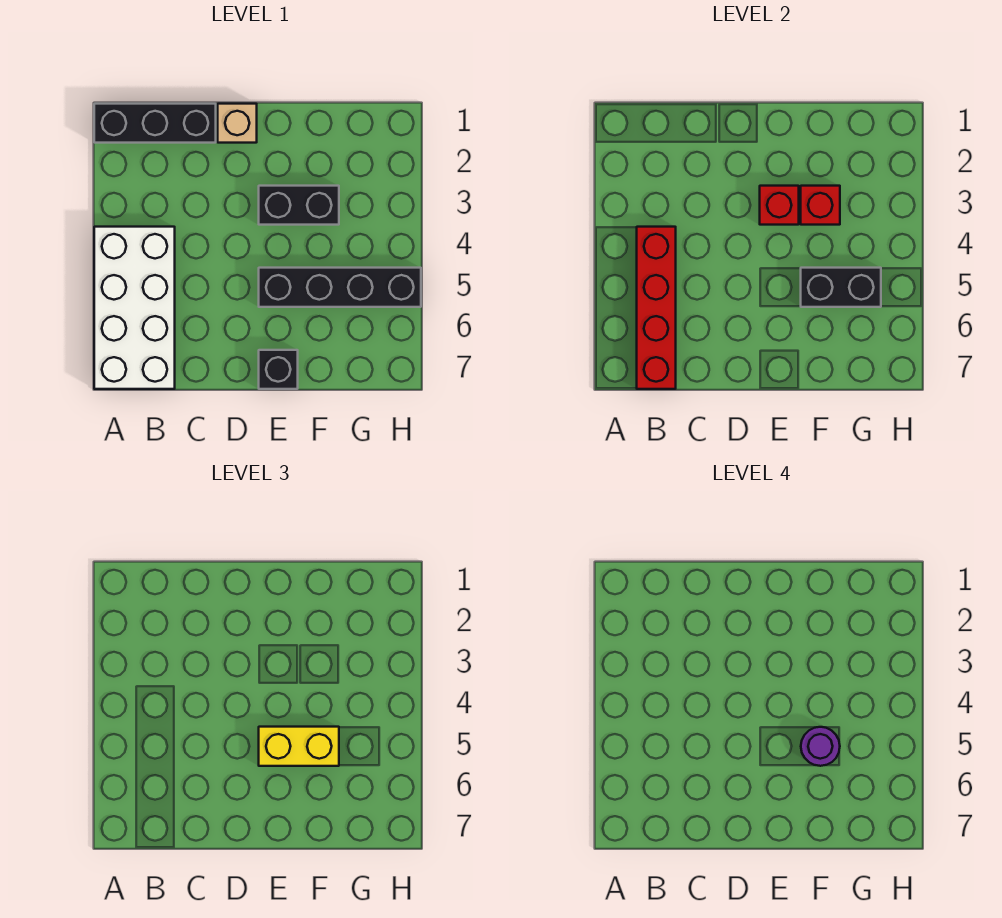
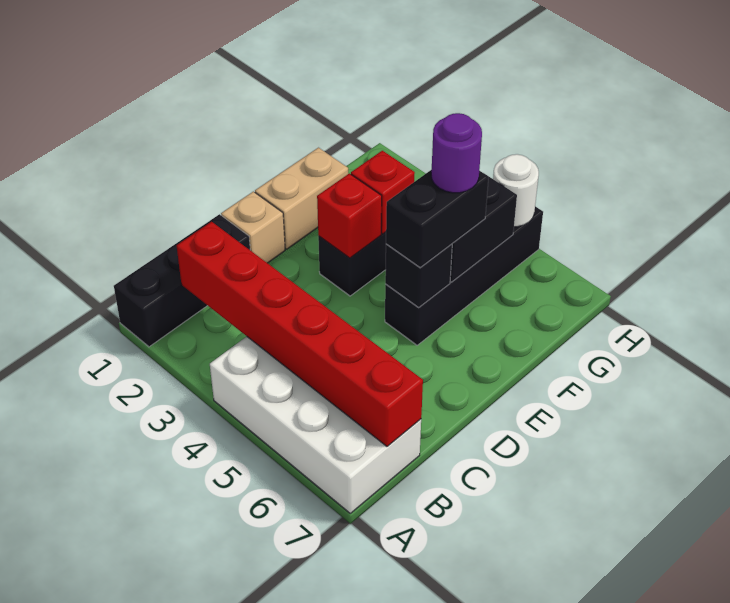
red brick B4:B7 level 2 -> red brick B2:B7 level 2
none -> tan brick E1:F1 level 1
yellow brick E5:F5 level 3 -> black brick E5:F5 level 3
black brick E7 level 1 -> black brick E5 level 2
none -> white round brick H5 level 2

